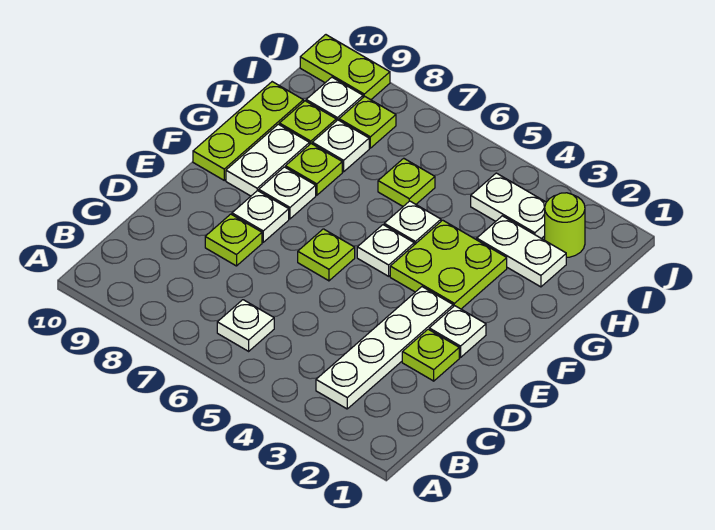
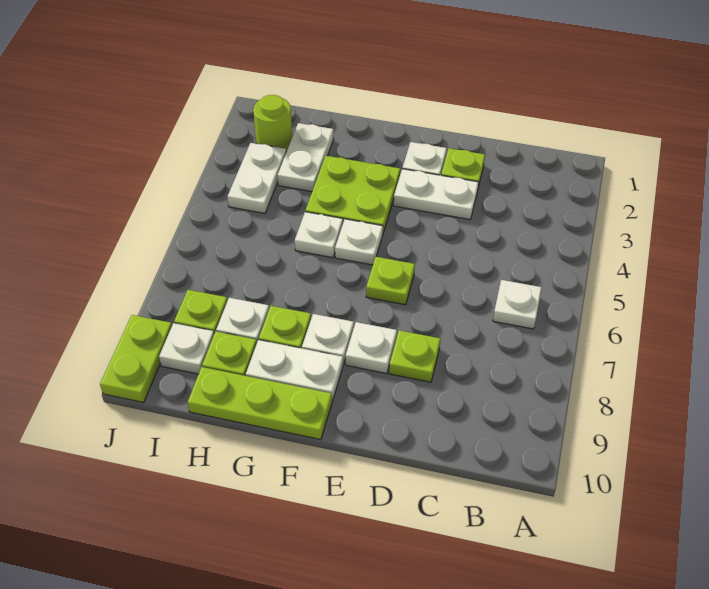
white plate B3:E3 level 1 -> white plate D3:E3 level 1
lime plate H6 level 1 -> none

